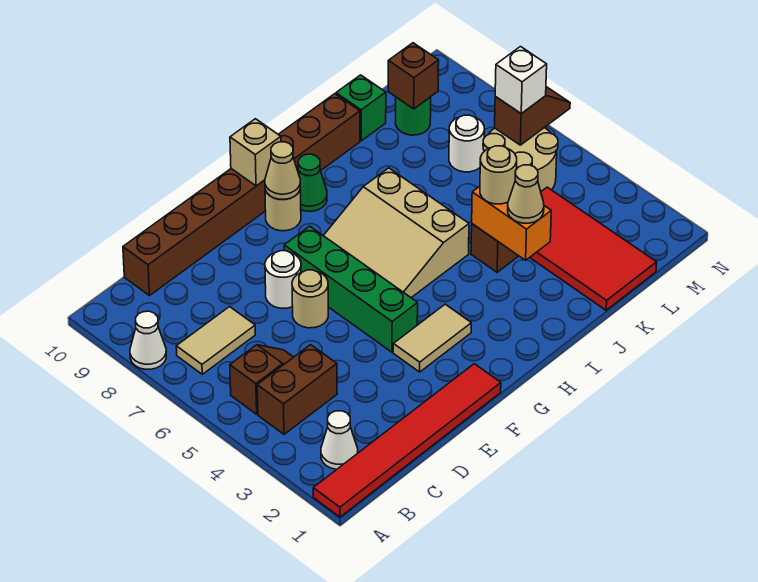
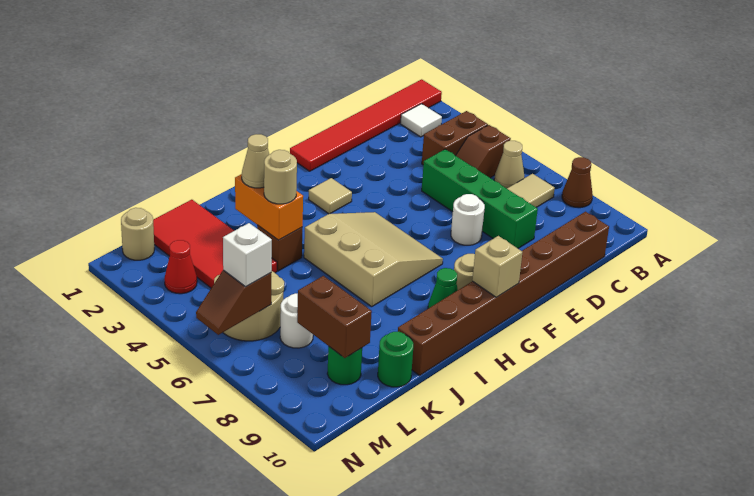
white cone A8 level 1 -> brown cone A8 level 1
white cone B2 level 1 -> white tile B2 level 1
tan round brick E6 level 1 -> tan round brick M1 level 1
tan tile F3:G3 level 1 -> tan tile G3 level 1
green brick F4:F7 level 1 -> green brick D5:D8 level 1
tan cone G9 level 2 -> tan cone B6 level 1
green brick K10 level 1 -> green round brick K10 level 1
brown brick L9 level 2 -> brown brick L8:L9 level 2
none -> red cone M3 level 1

